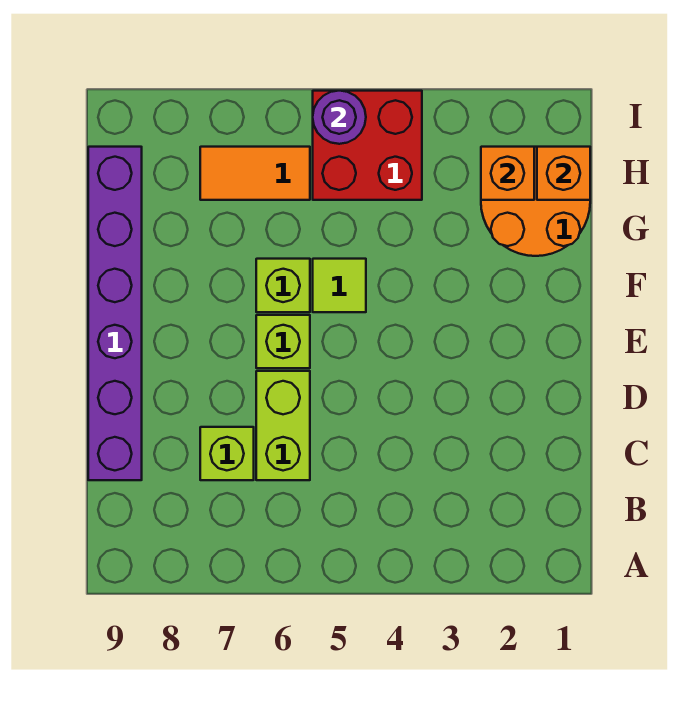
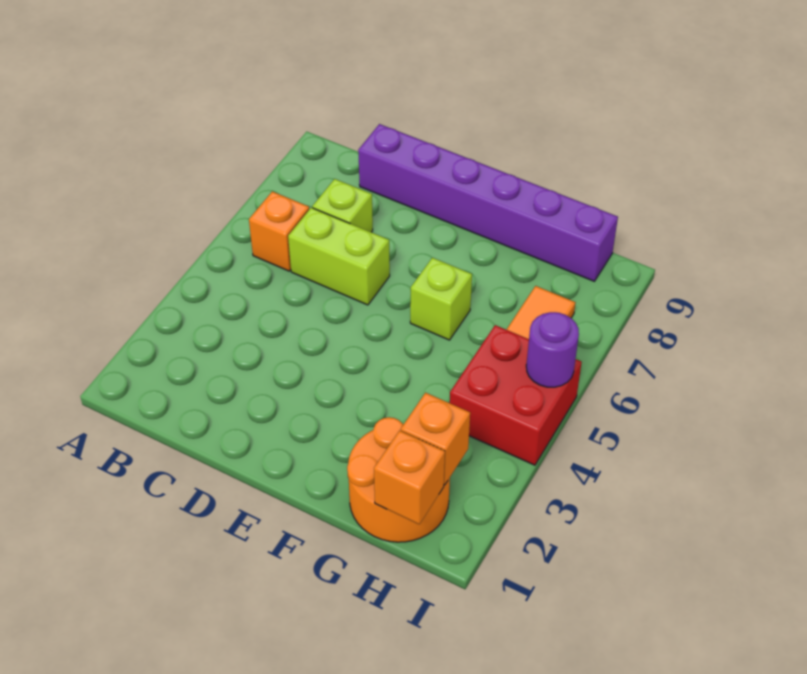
none -> orange brick B6 level 1
lime brick E6 level 1 -> none
lime tile F5 level 1 -> none

